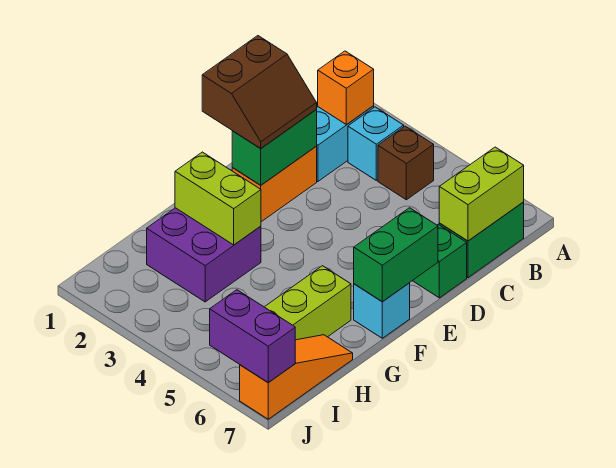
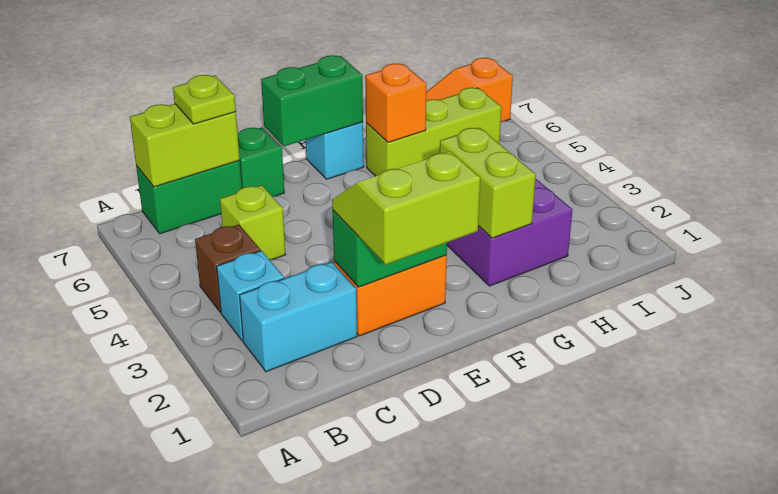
orange brick B2 level 2 -> orange brick G6 level 2
none -> lime brick C5 level 1
none -> lime plate C7 level 3
brown slope D1:E2 level 3 top 1 -> lime slope D1:E2 level 3 top 1
purple brick J6:J7 level 2 -> none

